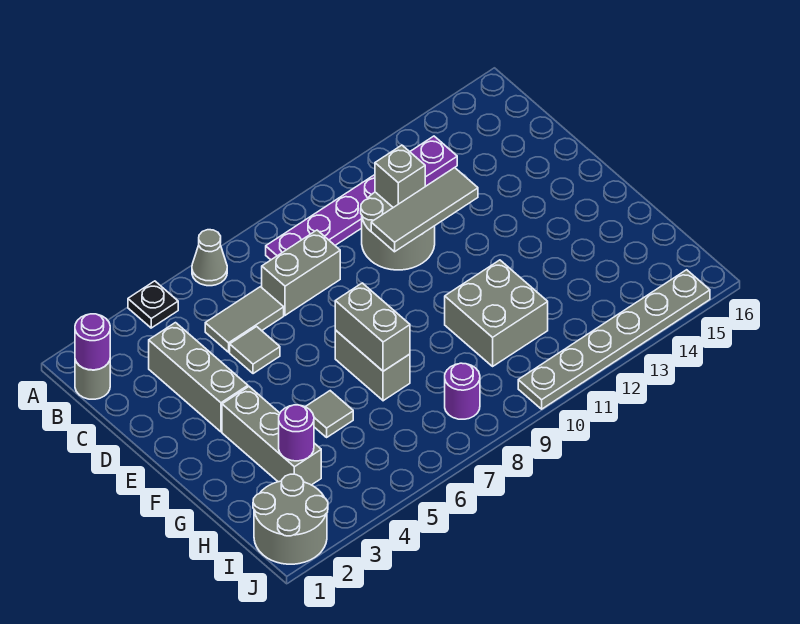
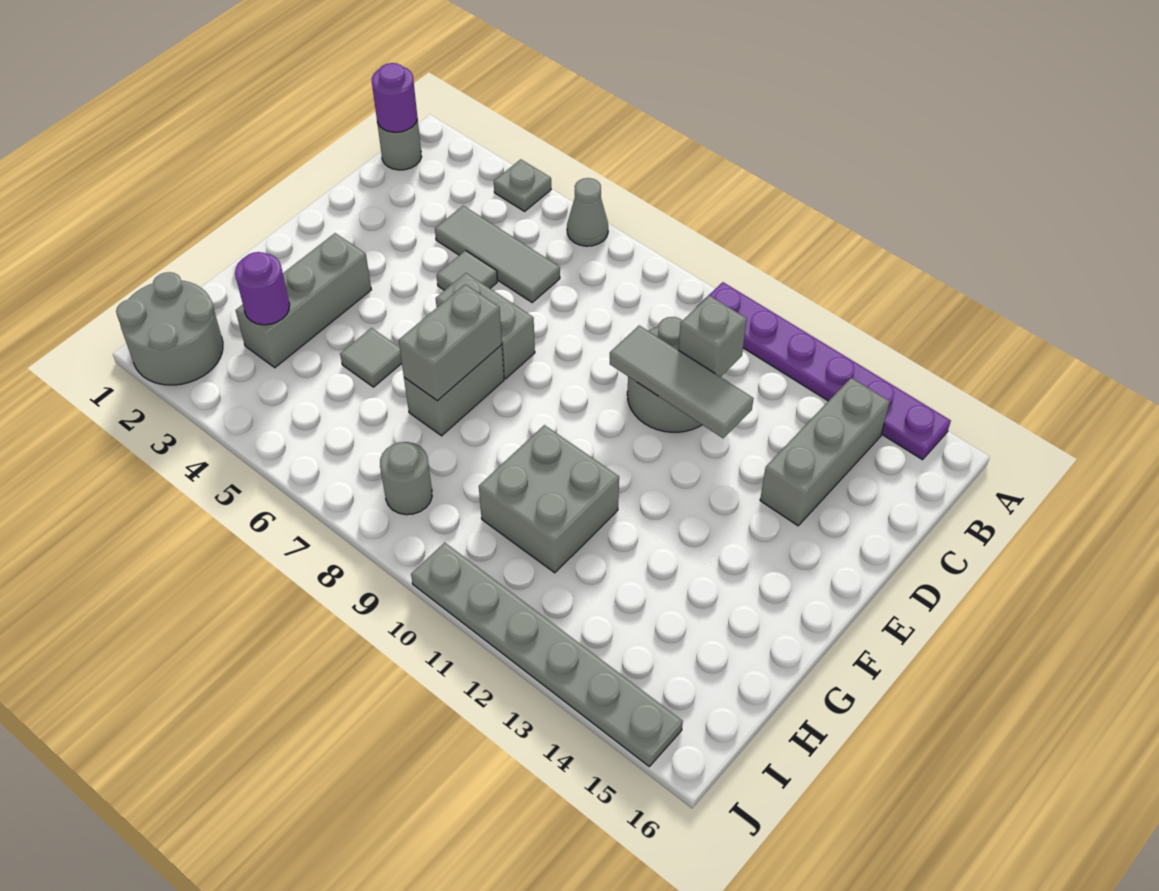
black plate A4 level 1 -> grey plate A4 level 1
purple plate B8:B13 level 1 -> purple plate A10:A15 level 1
grey brick C3:E3 level 1 -> grey brick B14:D14 level 1
grey tile C5:C6 level 1 -> grey tile C4:C6 level 1
grey brick C7:C8 level 1 -> grey brick E6:E7 level 1
purple round brick I8 level 1 -> grey round brick I8 level 1

